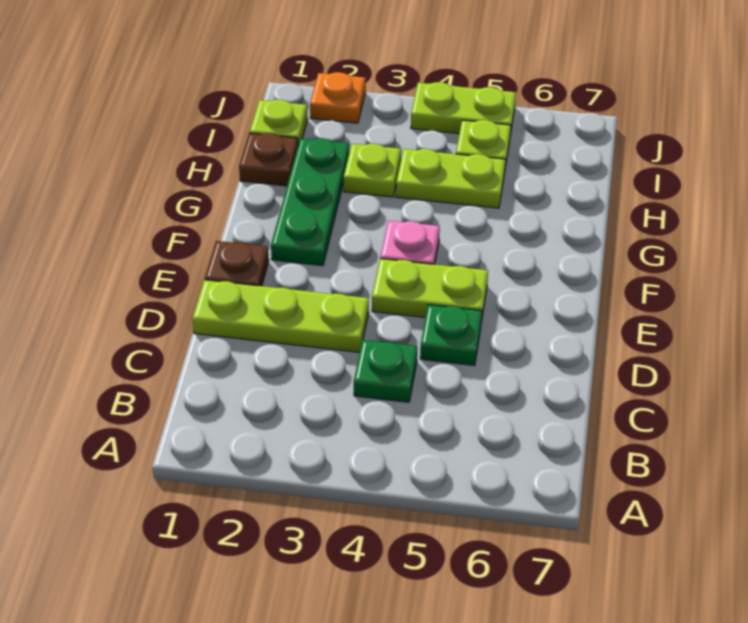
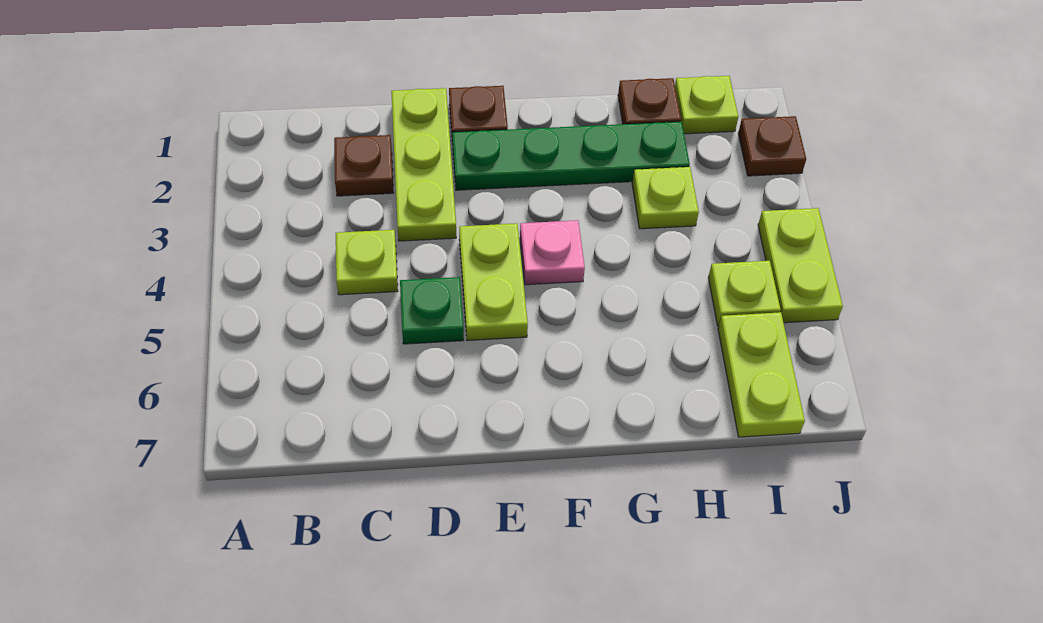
none -> brown plate C2 level 1
green plate C4 level 1 -> lime plate C4 level 1
green plate F2:H2 level 1 -> green plate E2:H2 level 1
lime plate H4:H5 level 1 -> lime plate I6:I7 level 1
orange plate J2 level 1 -> brown plate J2 level 1

